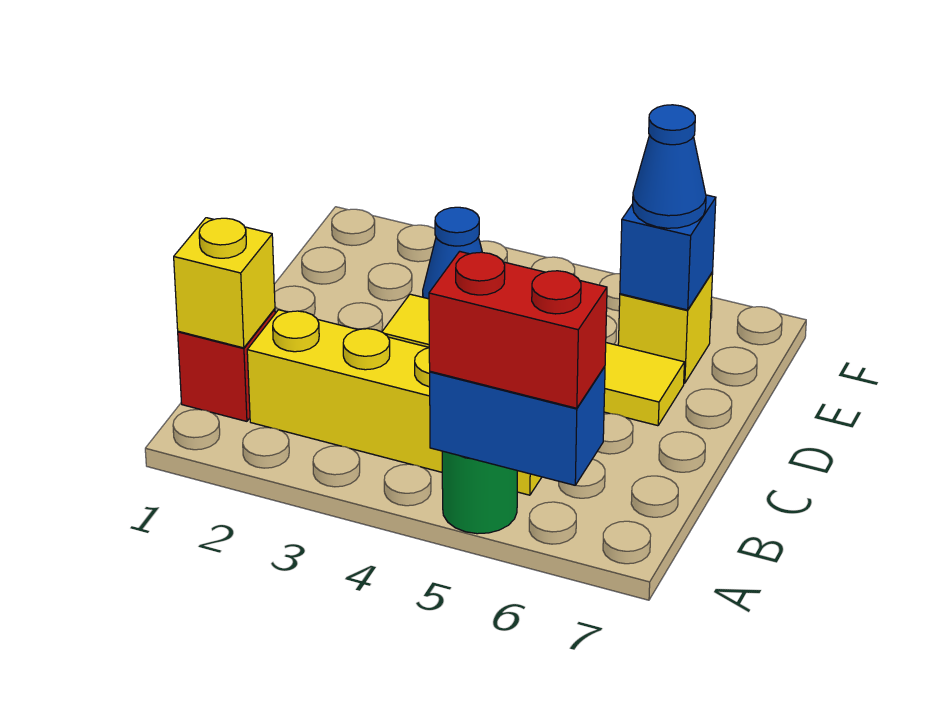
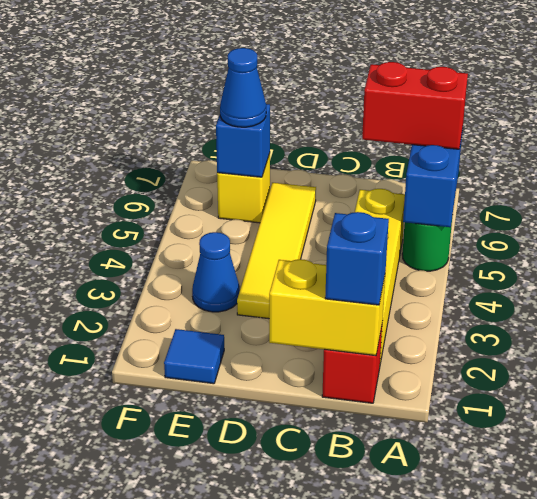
red brick A5:A6 level 3 -> red brick A6:B6 level 3
yellow brick B1 level 2 -> yellow brick B1:C1 level 2
none -> blue brick B1 level 3
none -> blue tile E1 level 1

